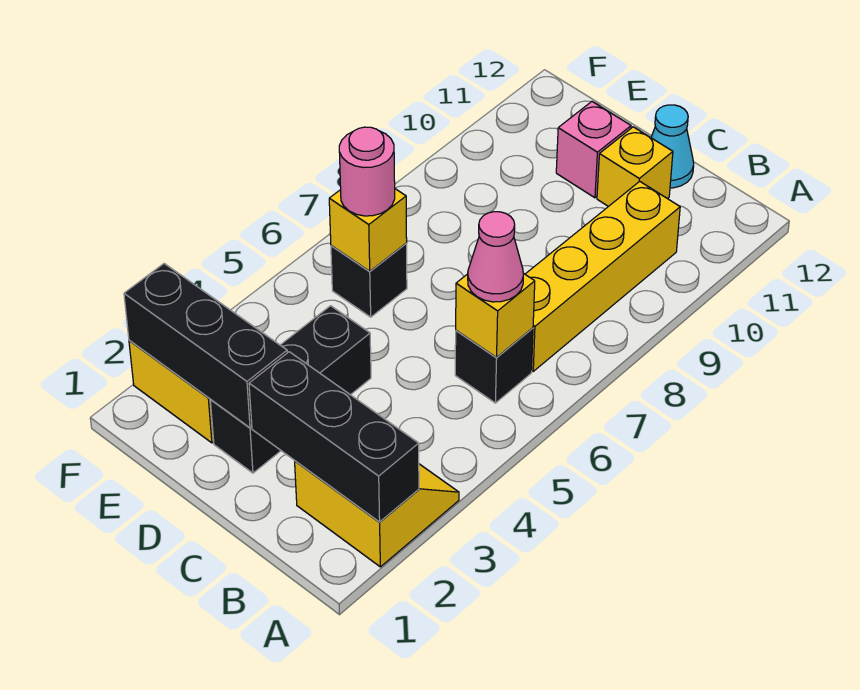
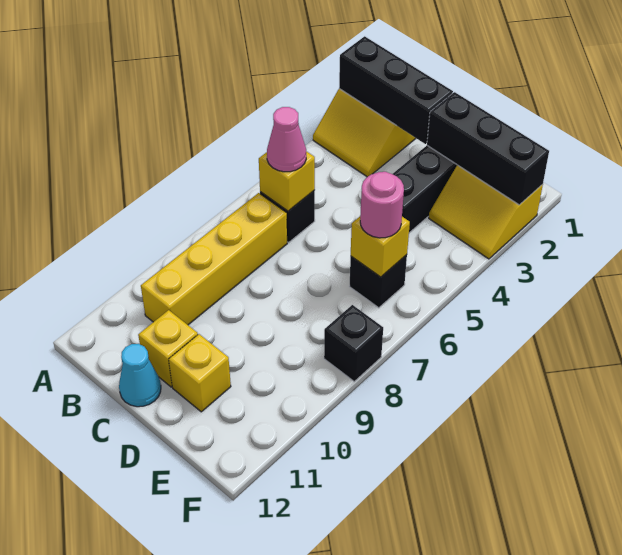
pink brick D11 level 1 -> yellow brick D11 level 1
none -> black brick F8 level 1

